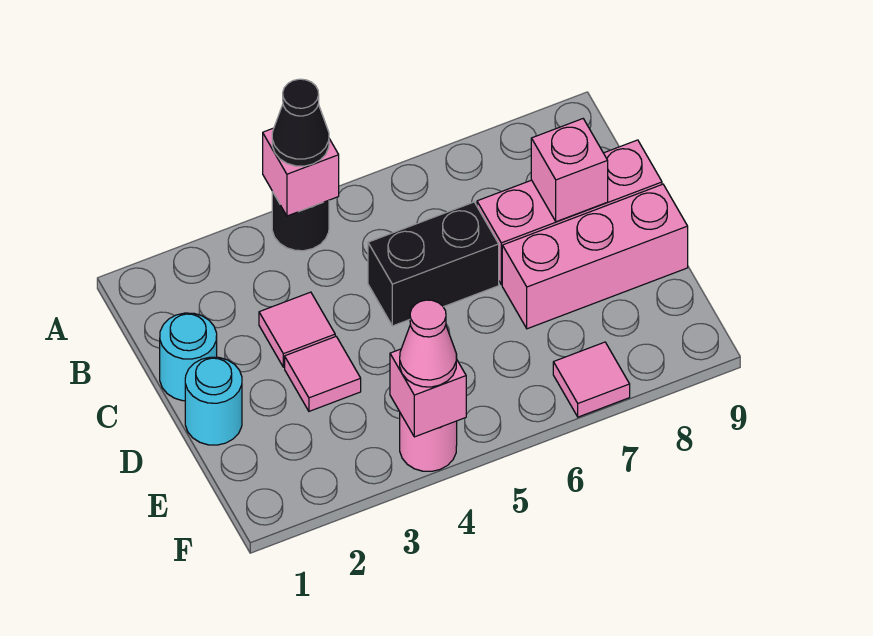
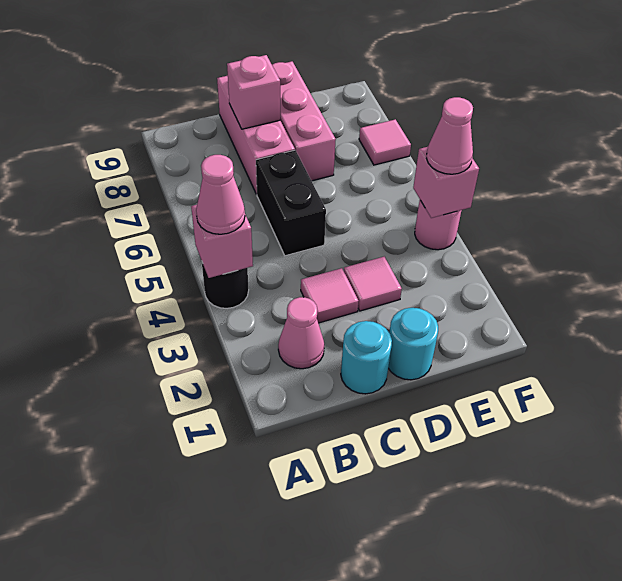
black cone A4 level 3 -> pink cone A4 level 3
none -> pink cone B2 level 1

